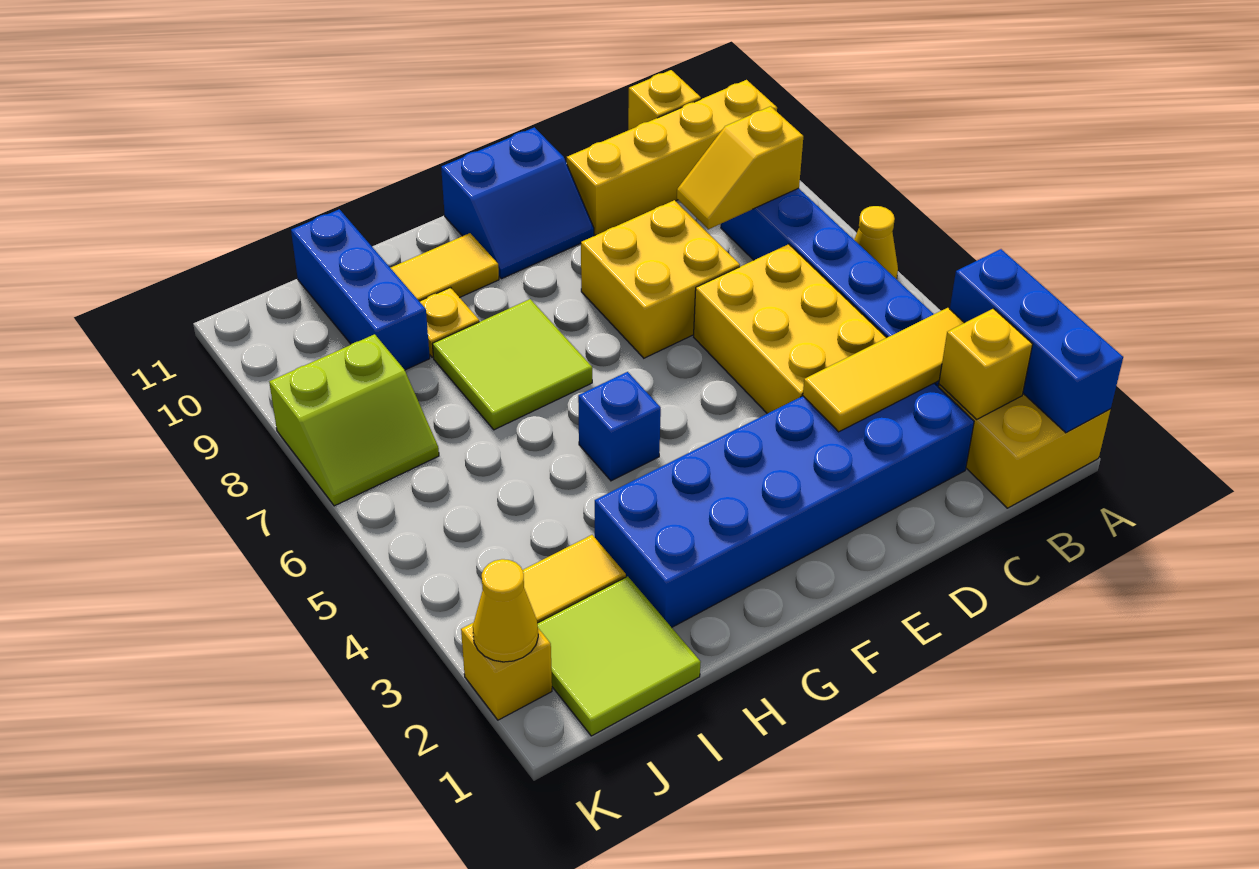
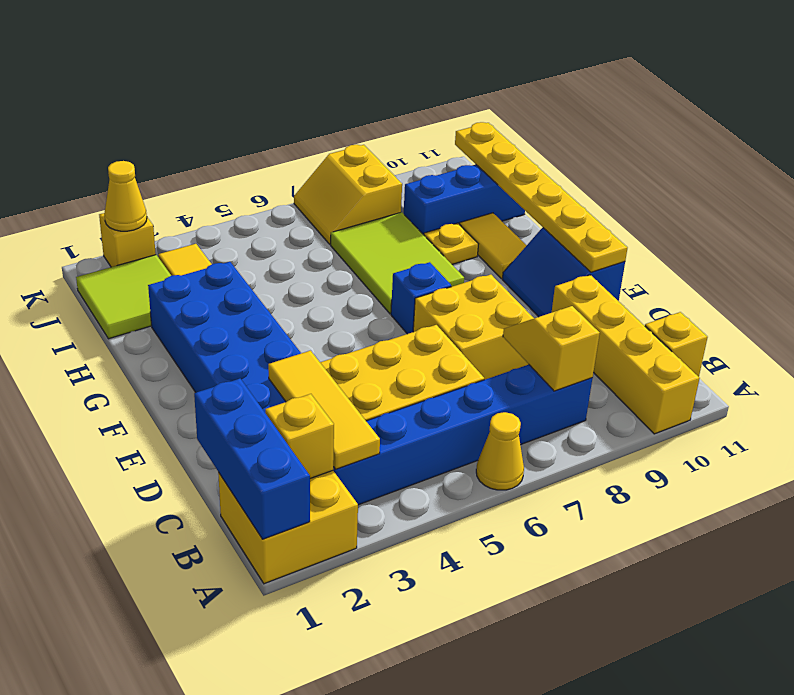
blue brick A1:A3 level 2 -> blue brick A1:C1 level 2
none -> yellow plate E11:J11 level 2
blue brick G5 level 1 -> blue brick F7 level 1
lime tile G7:H8 level 1 -> lime tile G7:I8 level 1
lime slope J7:K8 level 1 top 8 -> yellow slope J7:K8 level 1 top 8

